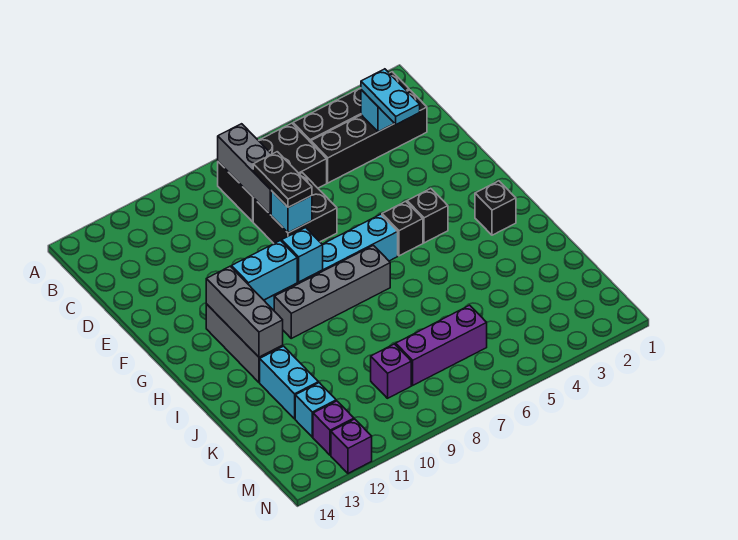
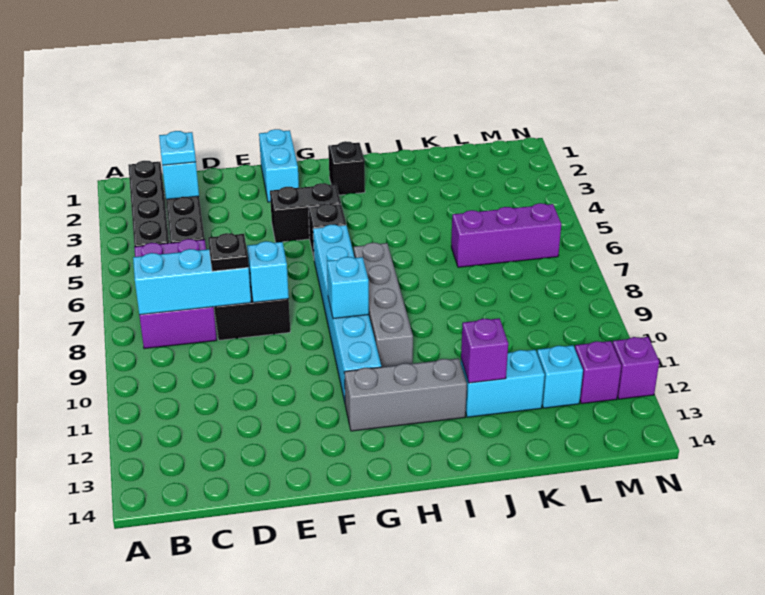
black brick B6:C8 level 1 -> purple brick B6:C8 level 1
grey brick B8:D8 level 2 -> cyan brick B8:D8 level 2
cyan plate C3:D3 level 3 -> cyan plate C3 level 3
black plate D8:E8 level 3 -> black plate D8 level 3
black brick G4 level 1 -> black brick F4:G4 level 1
cyan brick G10:G11 level 2 -> cyan brick F1:F2 level 1
grey brick G12:I12 level 2 -> none
purple brick L6:L8 level 1 -> purple brick K6:M6 level 1
purple brick L9 level 1 -> purple brick J12 level 2

